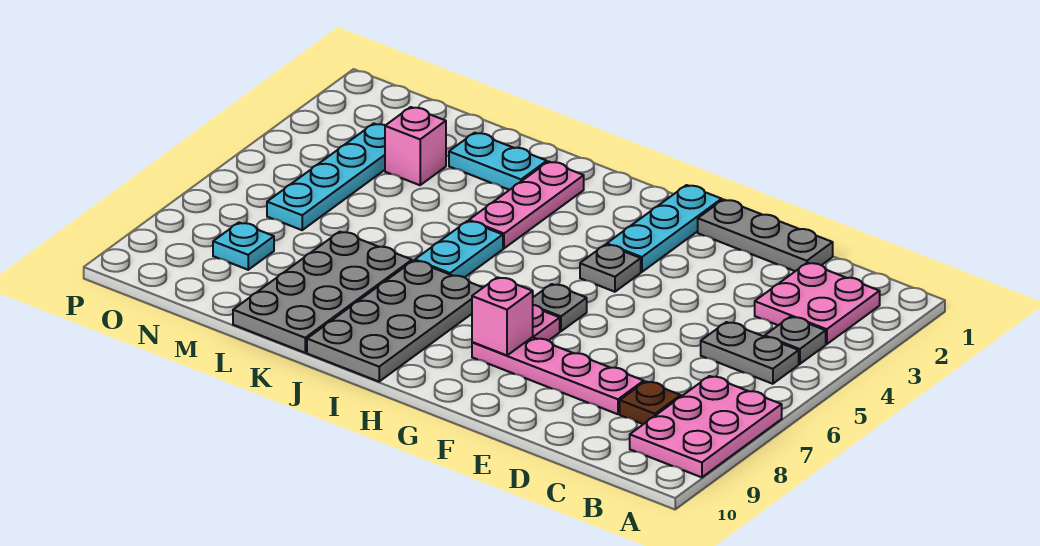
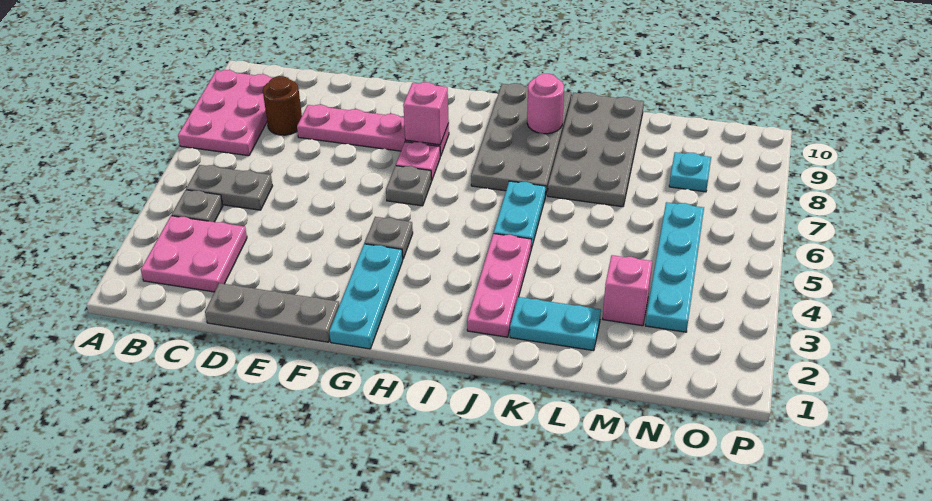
brown plate C8 level 1 -> brown round brick C8 level 1
none -> pink round brick J9 level 2

